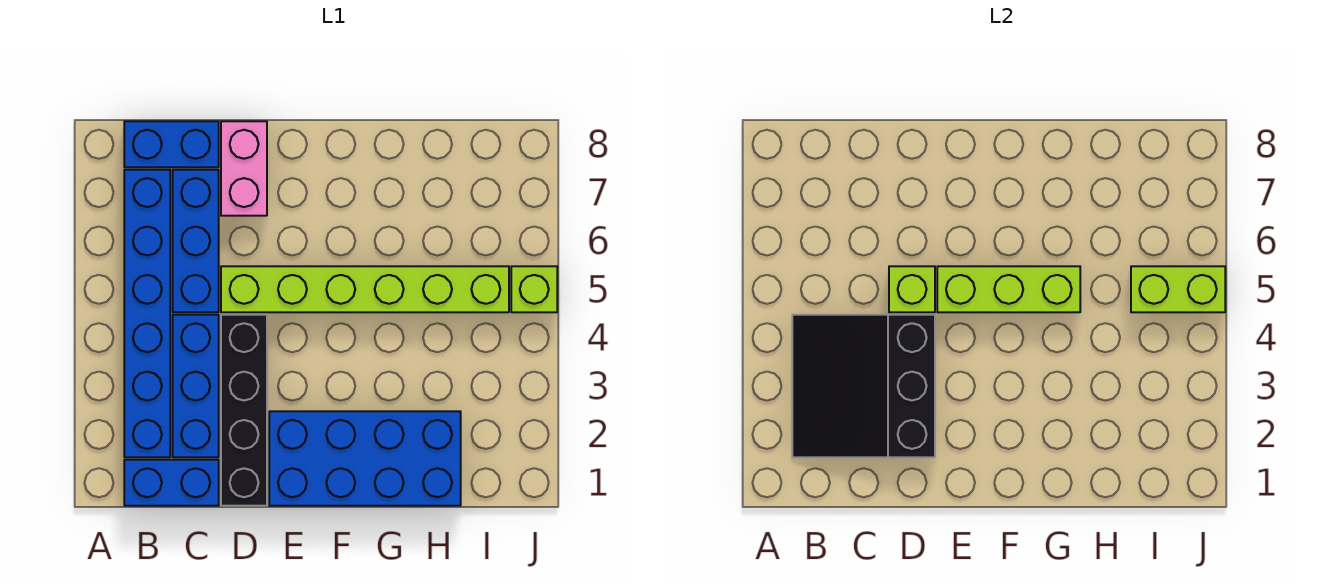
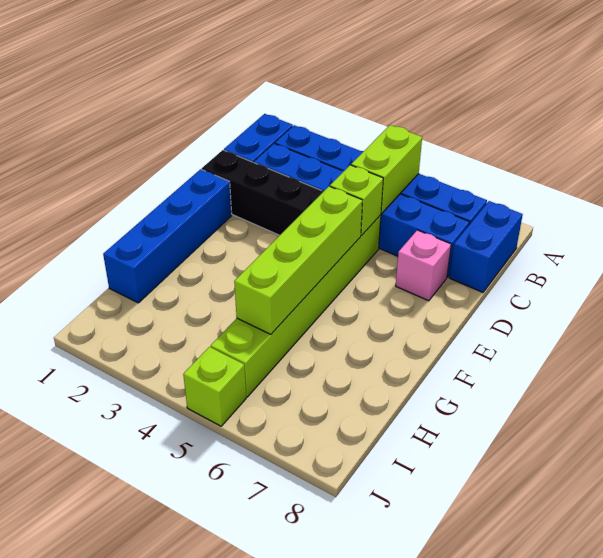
black slope B2:D4 level 2 top D -> none
pink brick D7:D8 level 1 -> pink brick D7 level 1
blue brick E1:H2 level 1 -> blue brick E1:H1 level 1
lime brick E5:G5 level 2 -> lime brick E5:H5 level 2
lime brick I5:J5 level 2 -> lime brick B5:C5 level 2

